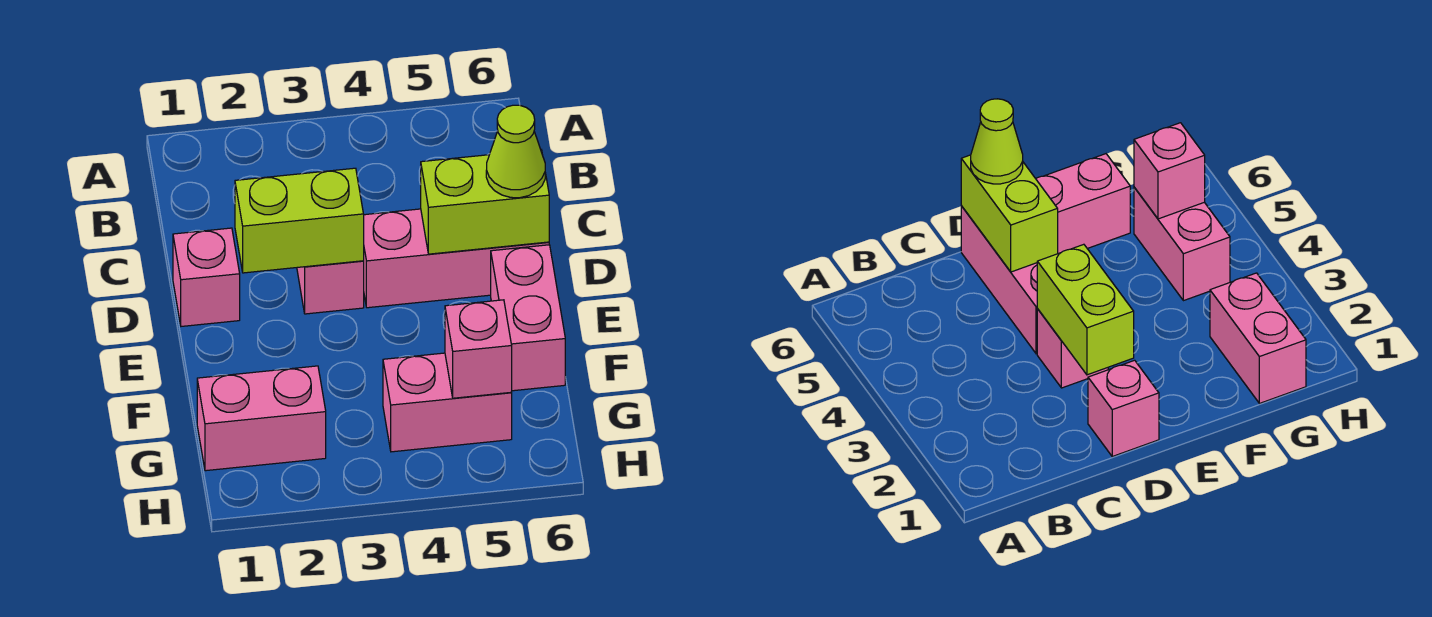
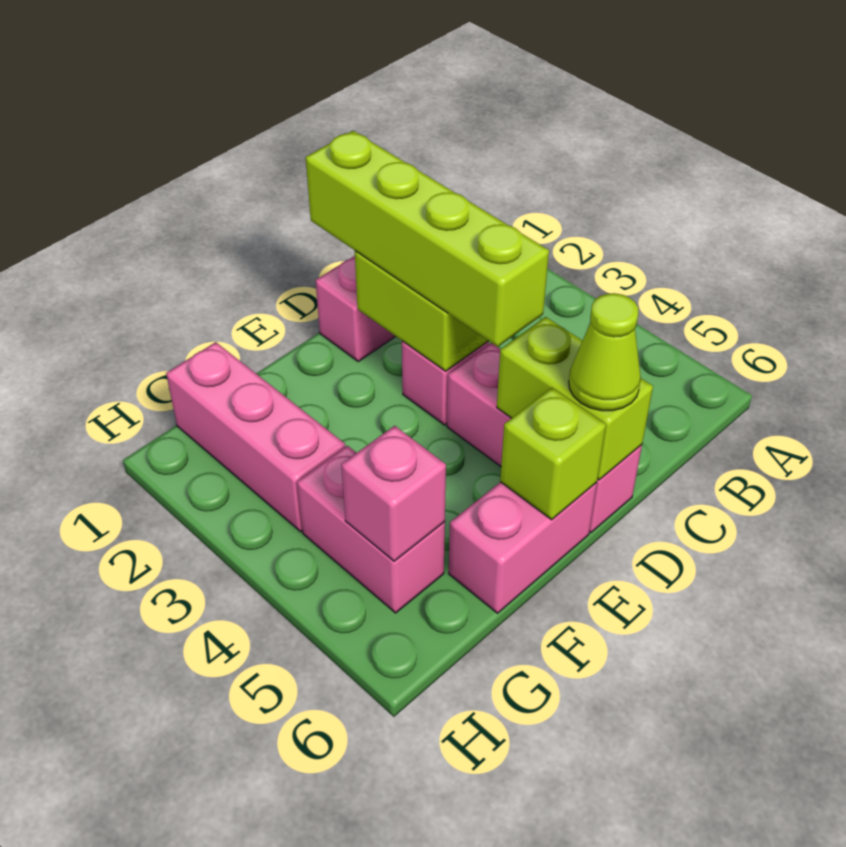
none -> lime brick D1:D4 level 3
none -> lime brick E6 level 2
pink brick G1:G2 level 1 -> pink brick G1:G3 level 1

